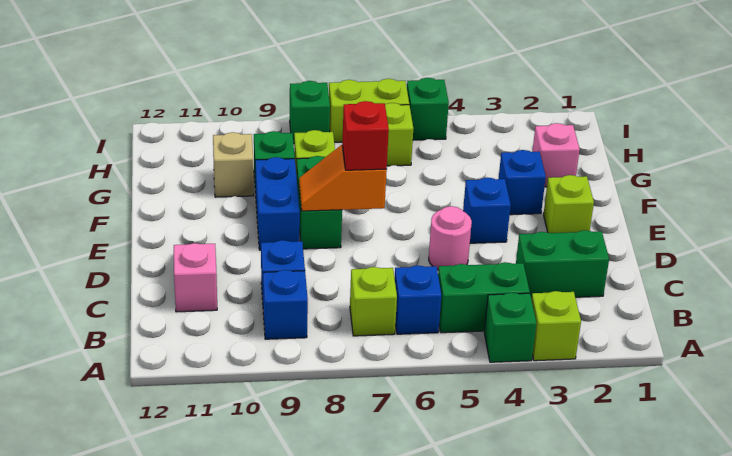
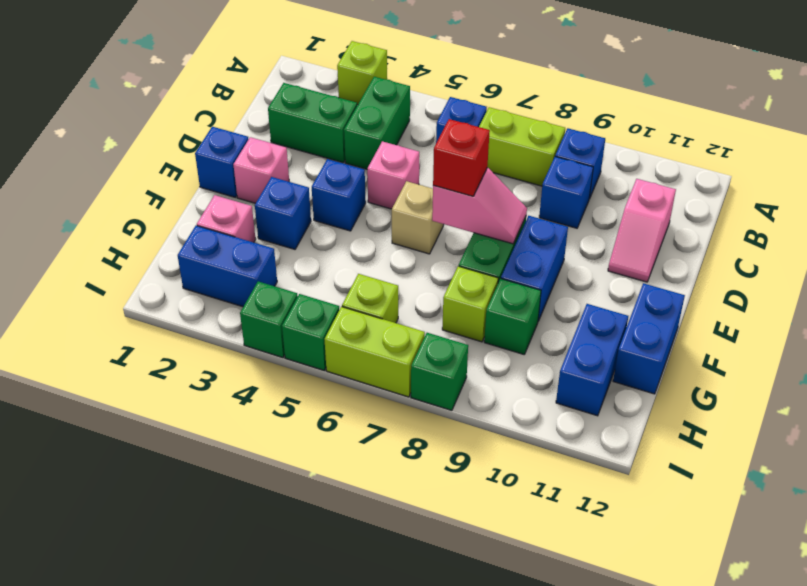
green brick A4 level 1 -> green brick I4 level 1
green brick B4:B5 level 1 -> green brick B4:C4 level 1
lime brick B7 level 1 -> lime brick B7:B8 level 1
pink round brick D5 level 1 -> pink brick D5 level 1
none -> blue brick E1 level 1
lime brick E2 level 1 -> pink brick E2 level 1
orange slope E7:E8 level 2 top 7 -> pink slope E7:E8 level 2 top 7
none -> blue brick F12:G12 level 1
tan brick G10 level 1 -> tan brick E6 level 1
none -> blue brick G11:H11 level 1
none -> blue brick H2:H3 level 1

